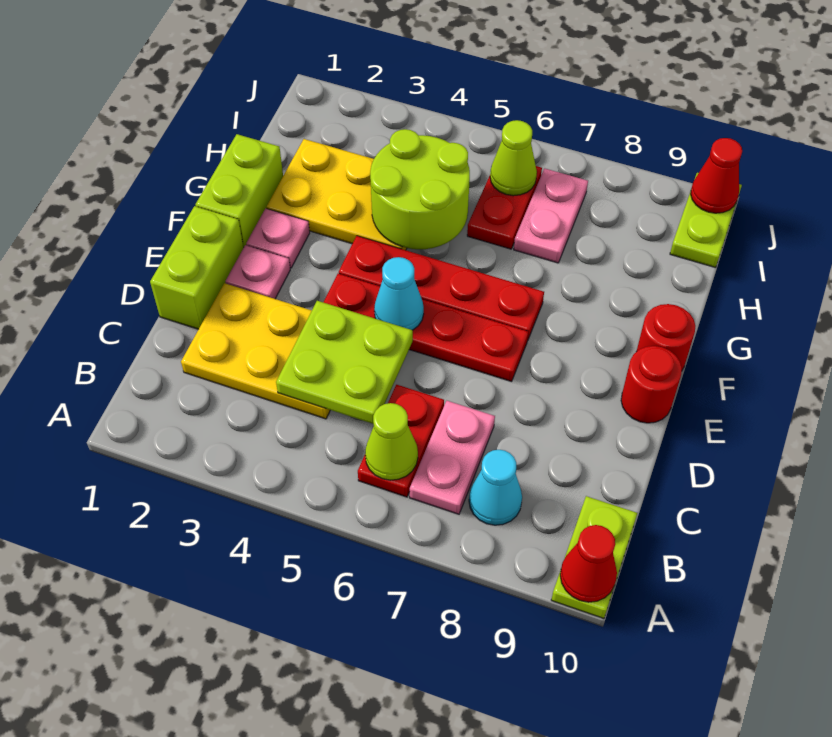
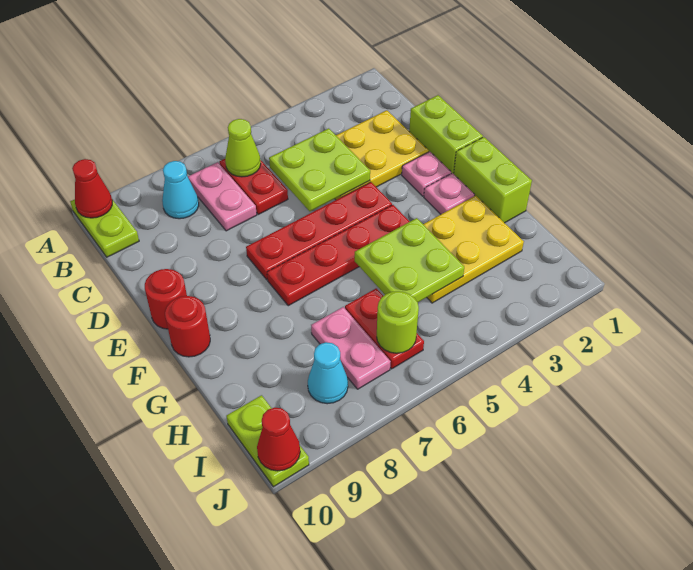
cyan cone E5 level 2 -> cyan cone I8 level 1
lime round brick G4:H5 level 2 -> lime plate G4:H5 level 2
lime cone I6 level 2 -> lime round brick I6 level 2

